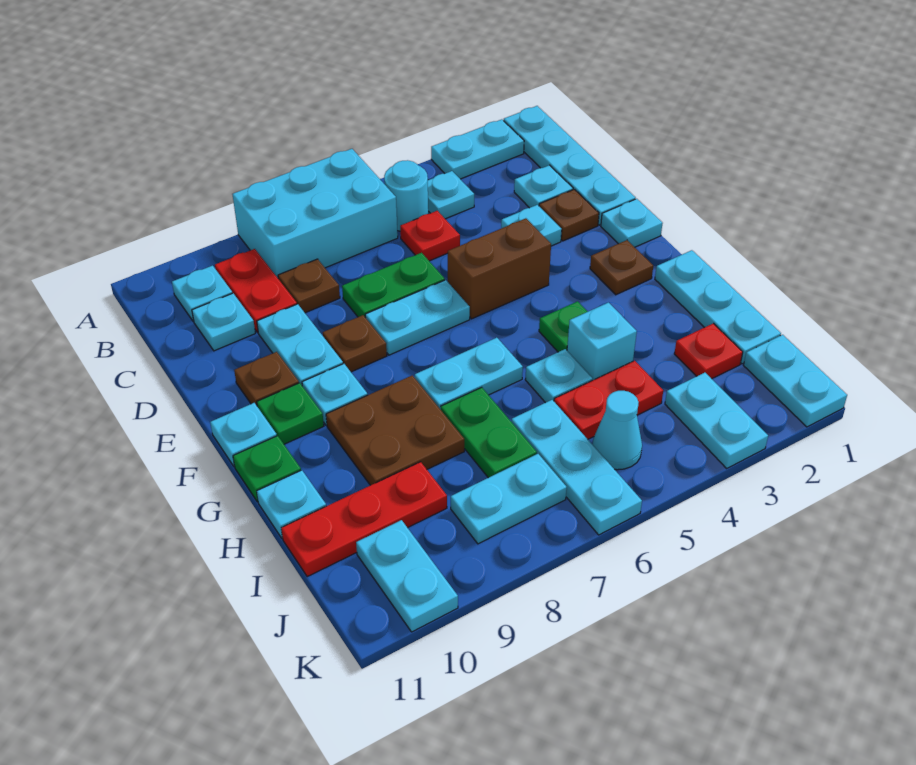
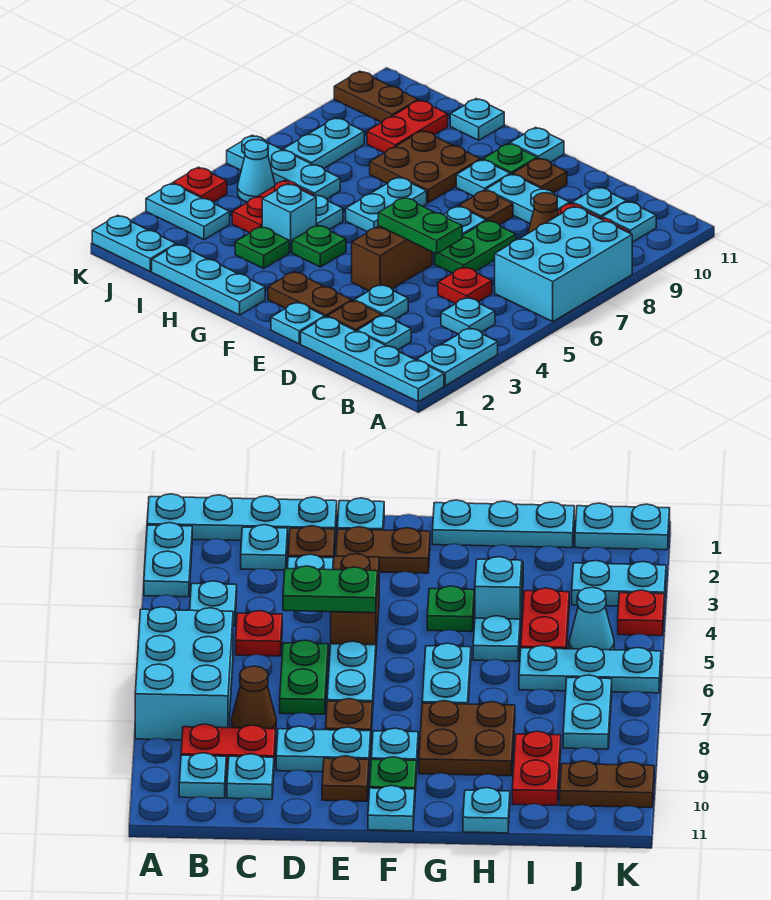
cyan round brick B5 level 1 -> none
brown plate C8 level 1 -> brown cone C8 level 1
brown plate F2 level 1 -> brown plate E2:F2 level 1
green plate G11 level 1 -> green plate H3 level 1
green plate H7:I7 level 1 -> green plate D5:E5 level 2
red plate I2 level 1 -> red plate K4 level 1
red plate I9:I11 level 1 -> red plate I9:I10 level 1
cyan plate J10:K10 level 1 -> brown plate J10:K10 level 1

